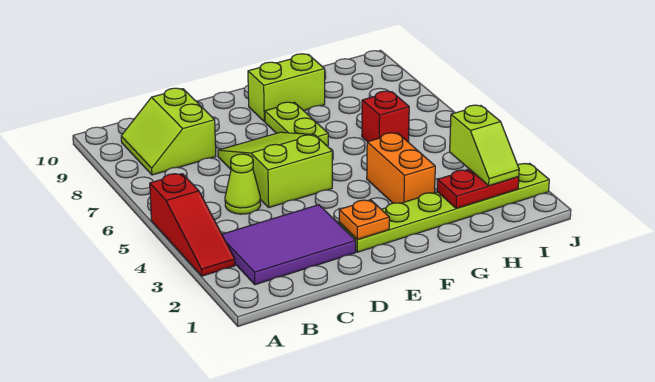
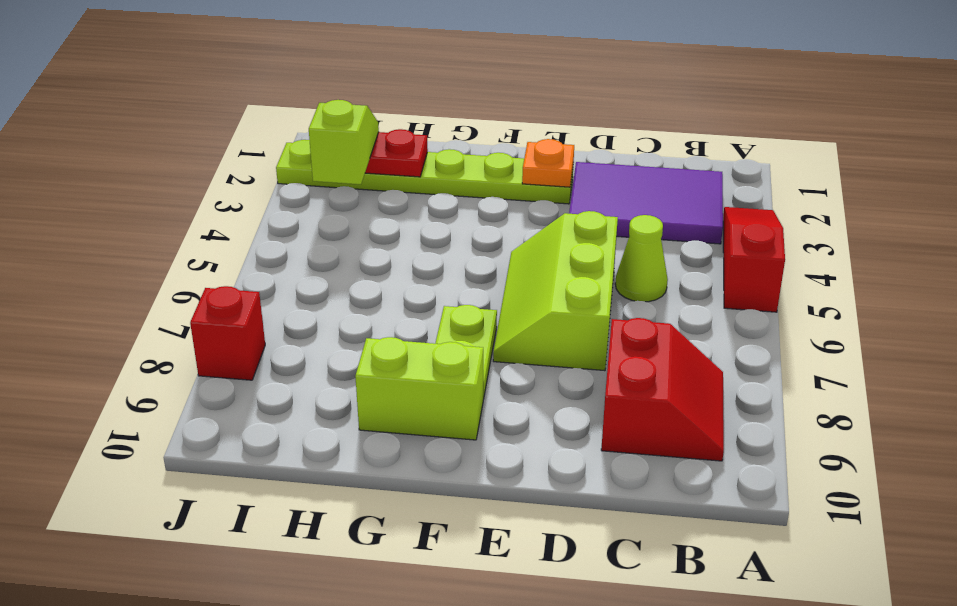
lime slope B8:C9 level 1 top C -> red slope B8:C9 level 1 top C
lime slope D5:E7 level 1 top 5 -> lime slope D5:E7 level 1 top D
orange brick G3:G4 level 1 -> none
red brick H6 level 1 -> red brick J8 level 1

